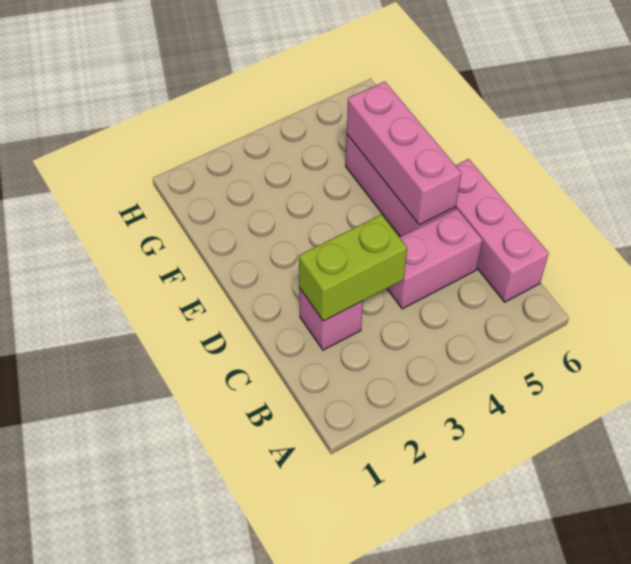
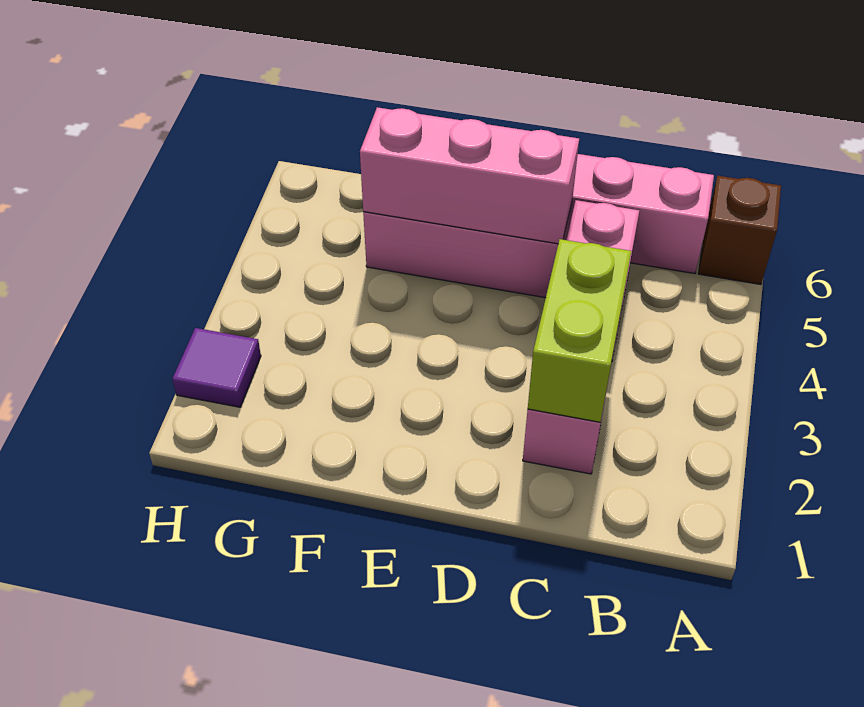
none -> brown brick A6 level 1
none -> purple tile H2 level 1

